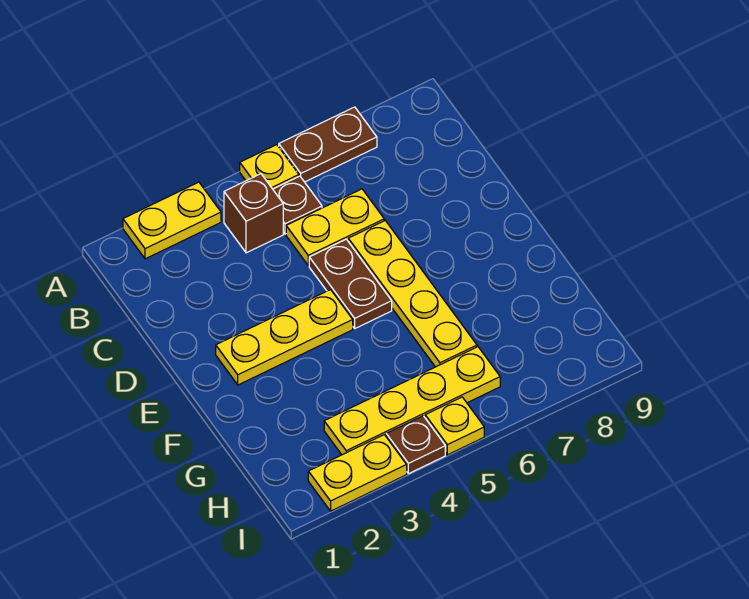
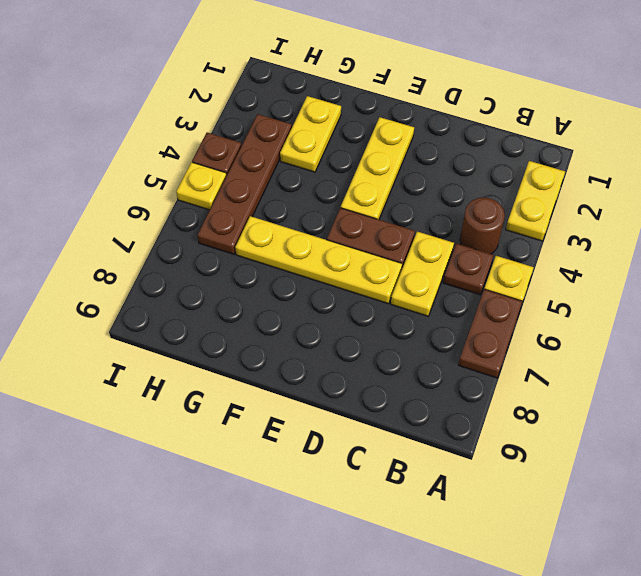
brown brick B4 level 1 -> brown round brick B4 level 1
yellow plate H3:H6 level 1 -> brown plate H3:H6 level 1
yellow plate I2:I3 level 1 -> yellow plate G2:G3 level 1

